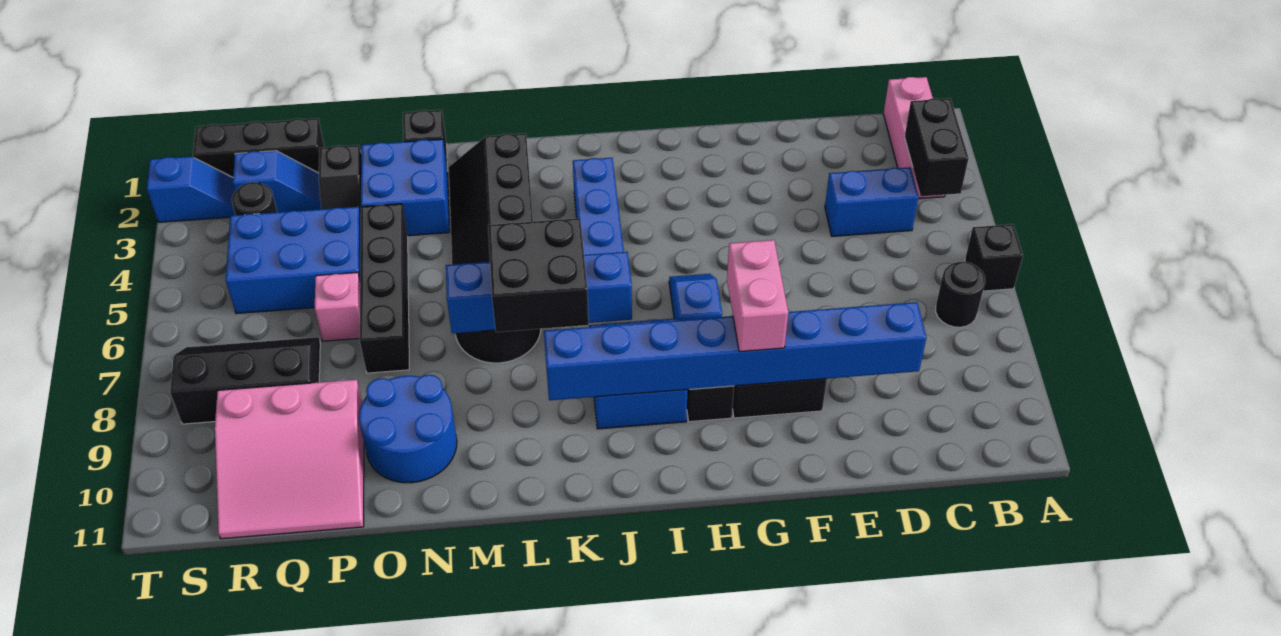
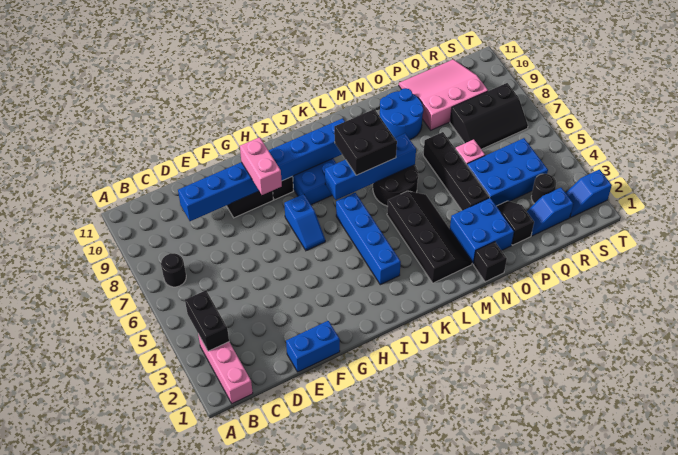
black brick A6 level 1 -> none
blue brick C4:D4 level 1 -> blue brick E1:F1 level 1
black brick Q1:S1 level 1 -> none

